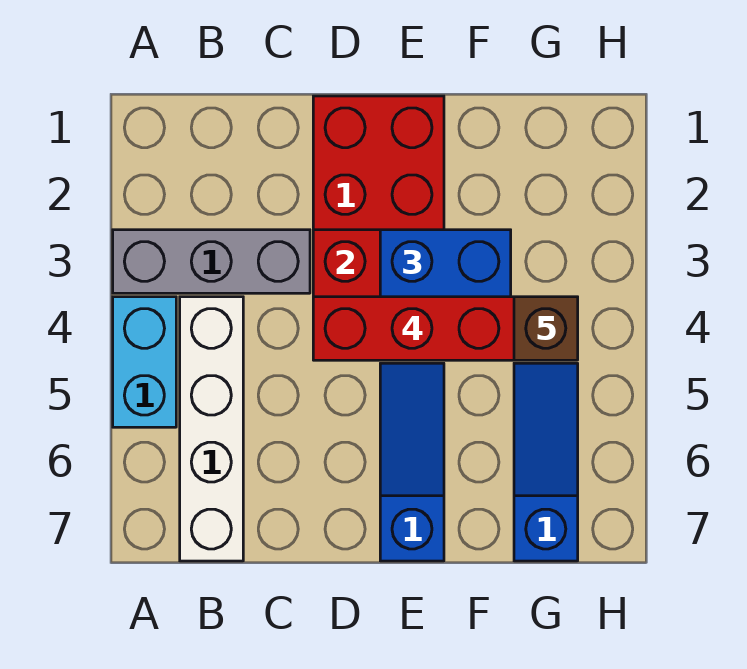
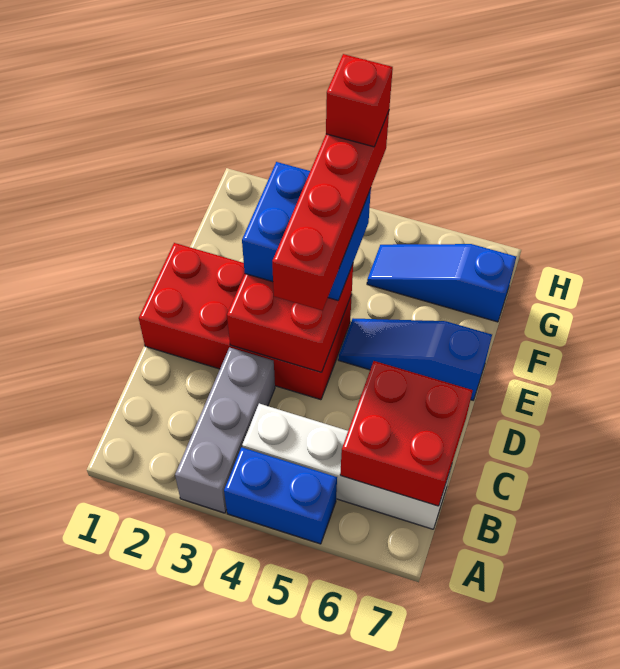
cyan brick A4:A5 level 1 -> blue brick A4:A5 level 1
none -> red brick B6:C7 level 2
brown brick G4 level 5 -> red brick G4 level 5

